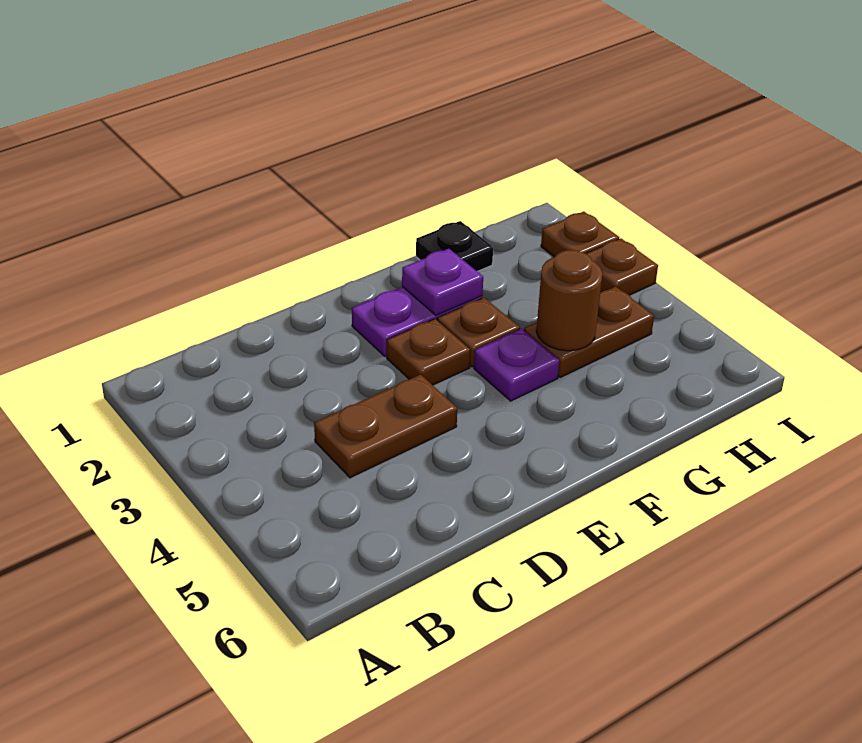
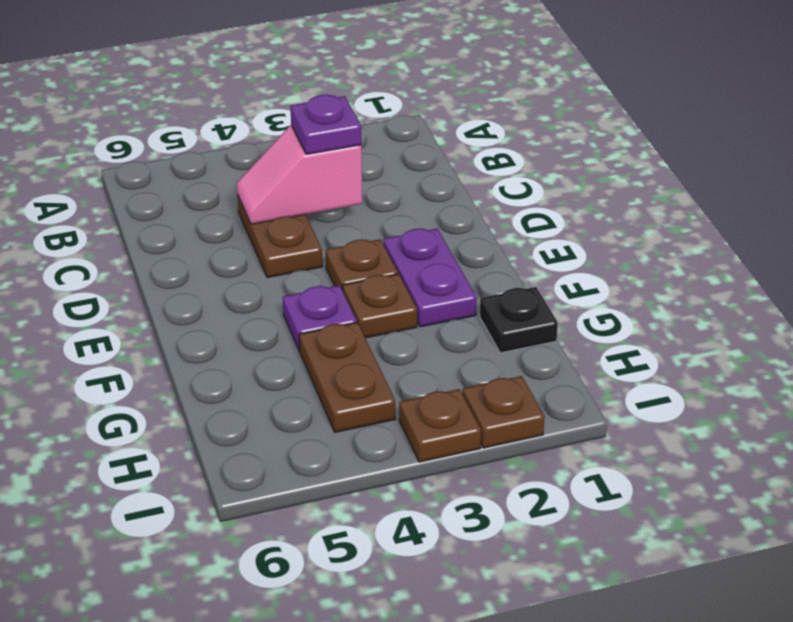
none -> pink slope C3:C4 level 2 top 3
purple plate F2 level 2 -> purple plate C3 level 3
brown round brick G4 level 2 -> none

